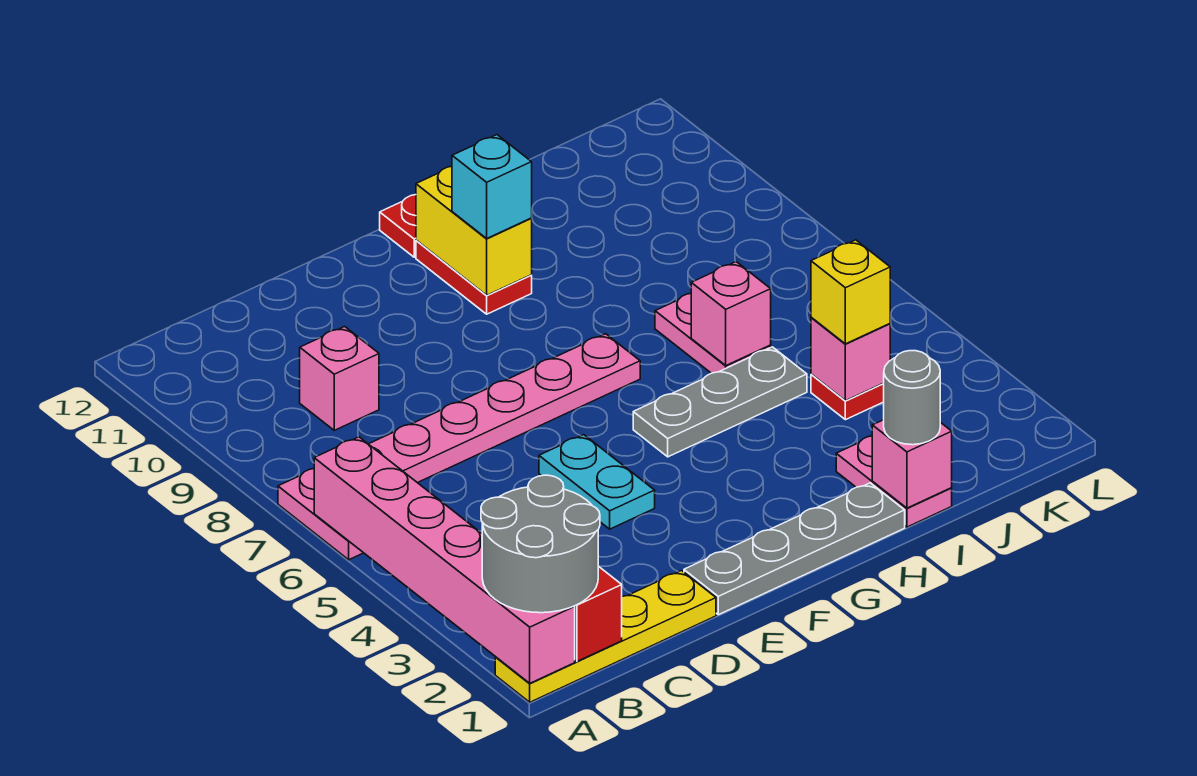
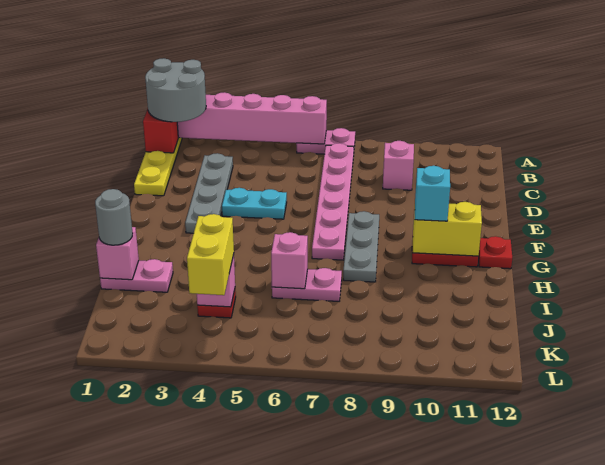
grey plate E1:H1 level 1 -> grey plate C3:F3 level 1
grey plate G5:I5 level 1 -> grey plate F8:H8 level 1
yellow brick J4 level 3 -> yellow brick J4:K4 level 3

